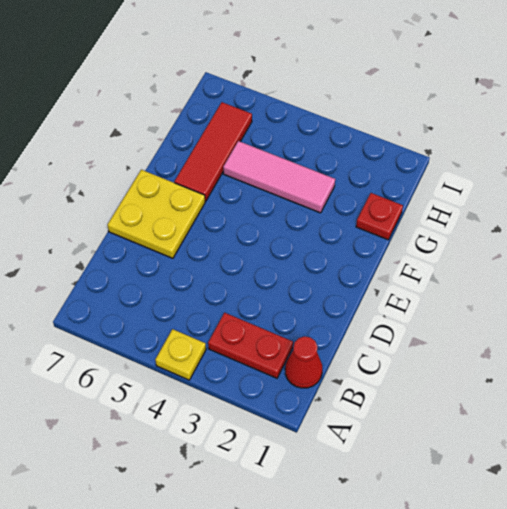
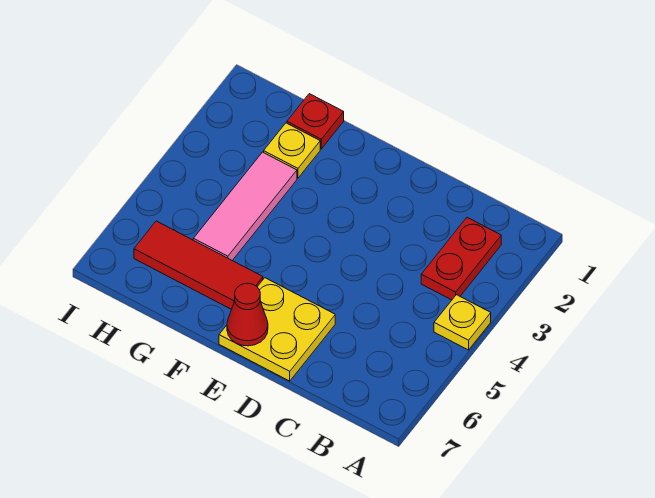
red cone B1 level 1 -> red cone E7 level 2
none -> yellow plate G2 level 1

